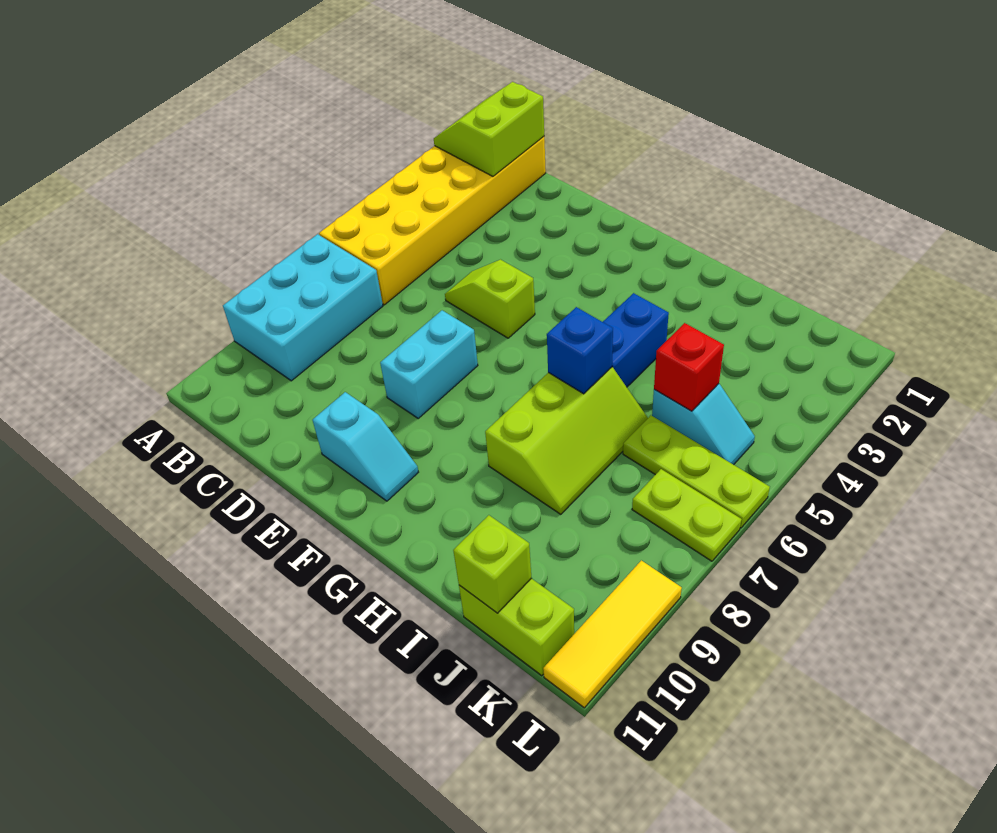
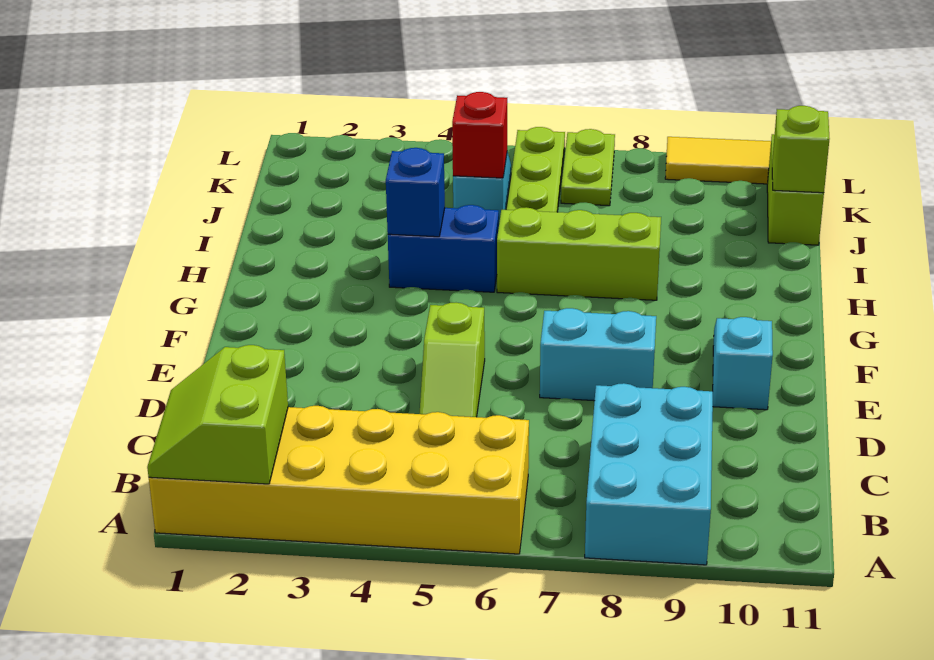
lime slope A1:B2 level 2 top B -> lime slope A1:B2 level 2 top 2
cyan brick A7:B9 level 1 -> cyan brick A8:C9 level 1
blue brick H6 level 2 -> blue brick H4 level 2

